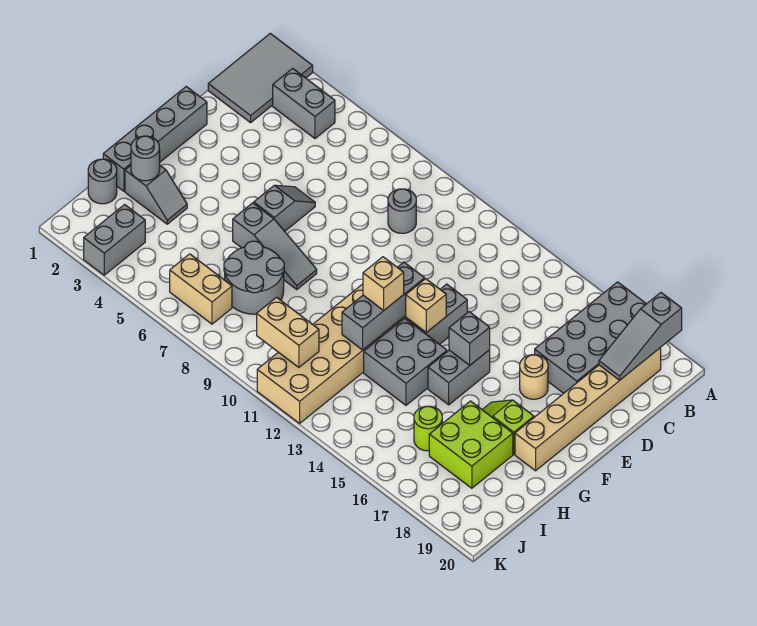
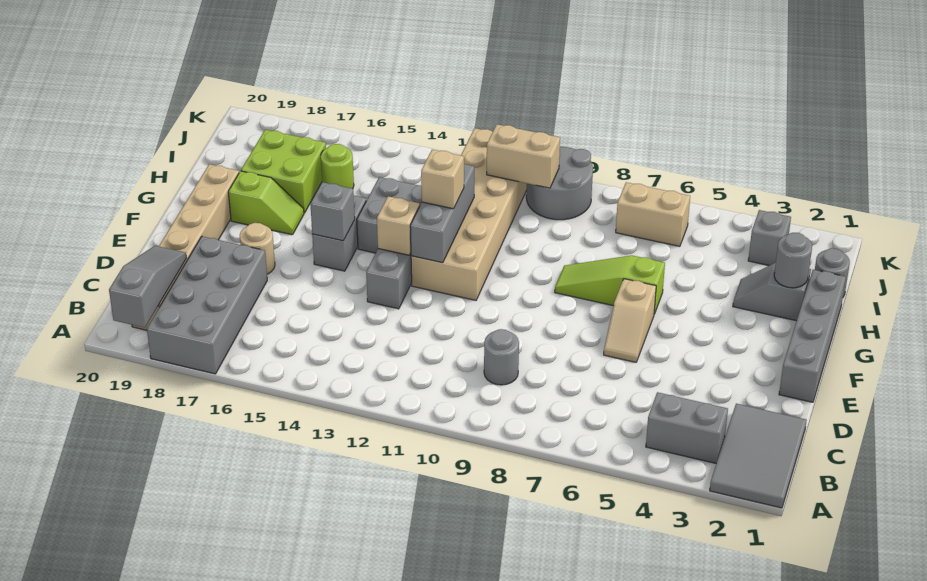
grey slope E6:F6 level 1 top F -> tan slope E6:F6 level 1 top F
grey slope G6:G8 level 1 top 6 -> lime slope G6:G8 level 1 top 6
grey round brick H7:I8 level 1 -> grey round brick J9:K10 level 1
grey brick J3:K3 level 1 -> grey brick J3 level 1

